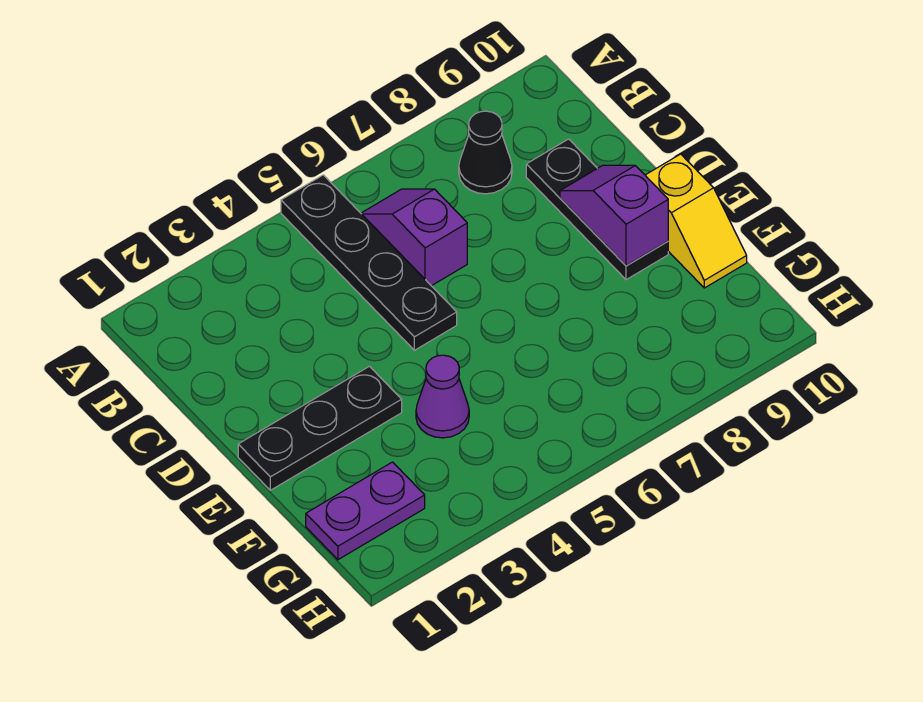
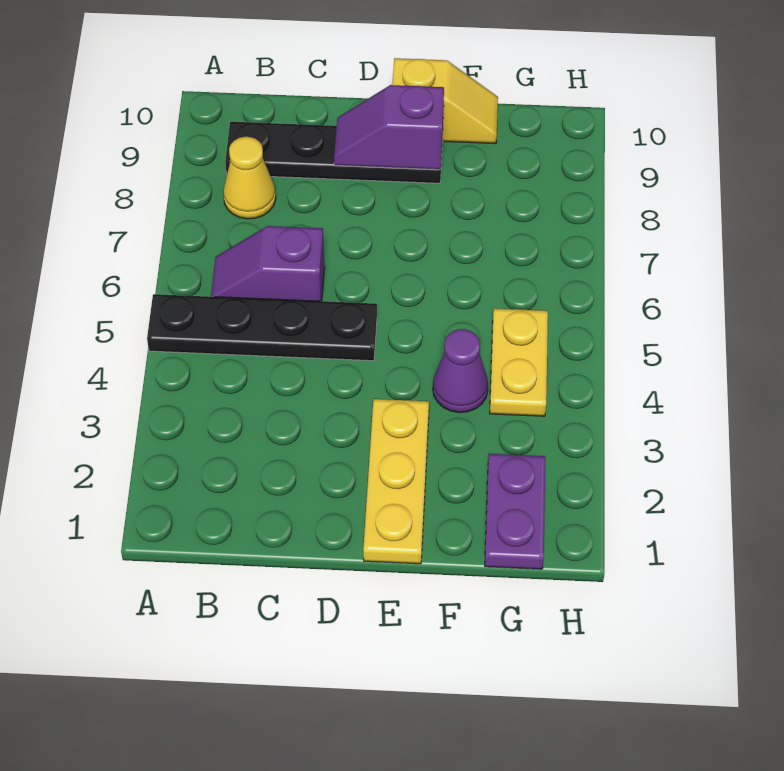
black cone B8 level 1 -> yellow cone B8 level 1
black plate C9:E9 level 1 -> black plate B9:E9 level 1
black plate E1:E3 level 1 -> yellow plate E1:E3 level 1
none -> yellow plate G4:G5 level 1

